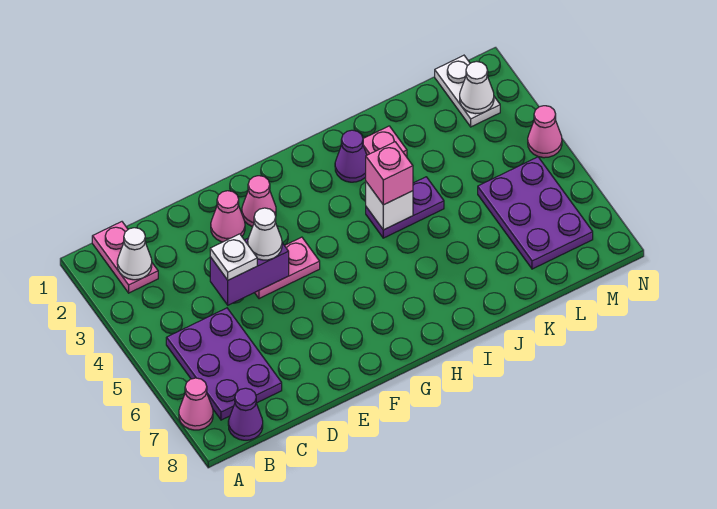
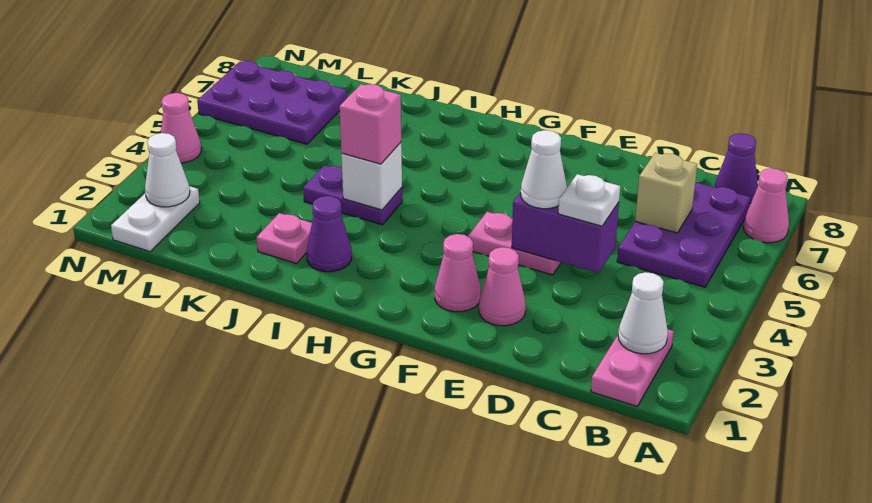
none -> tan brick C6 level 2
purple plate L5:M7 level 1 -> purple plate L6:N7 level 1

